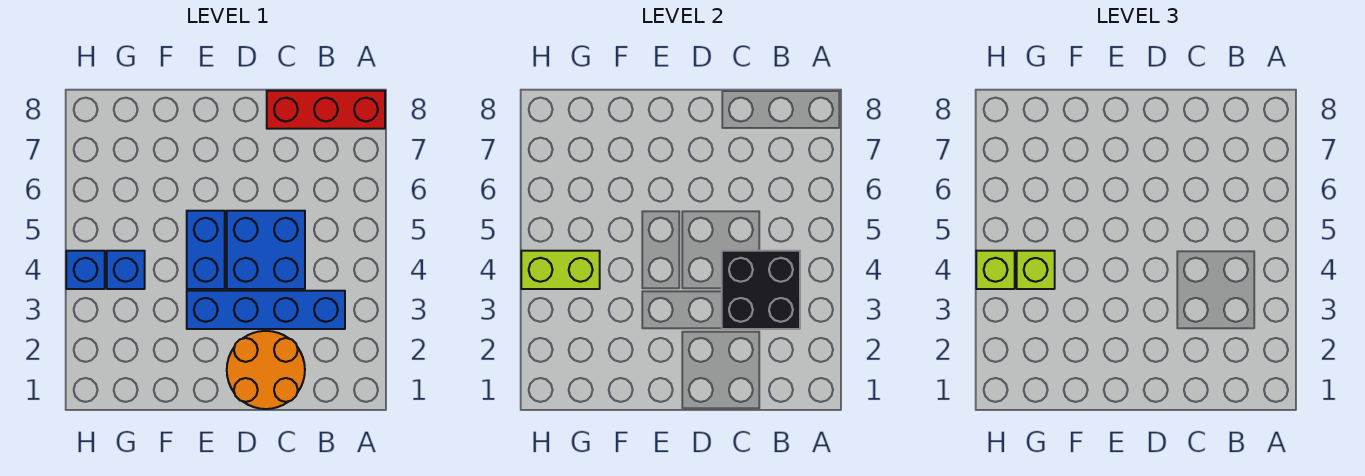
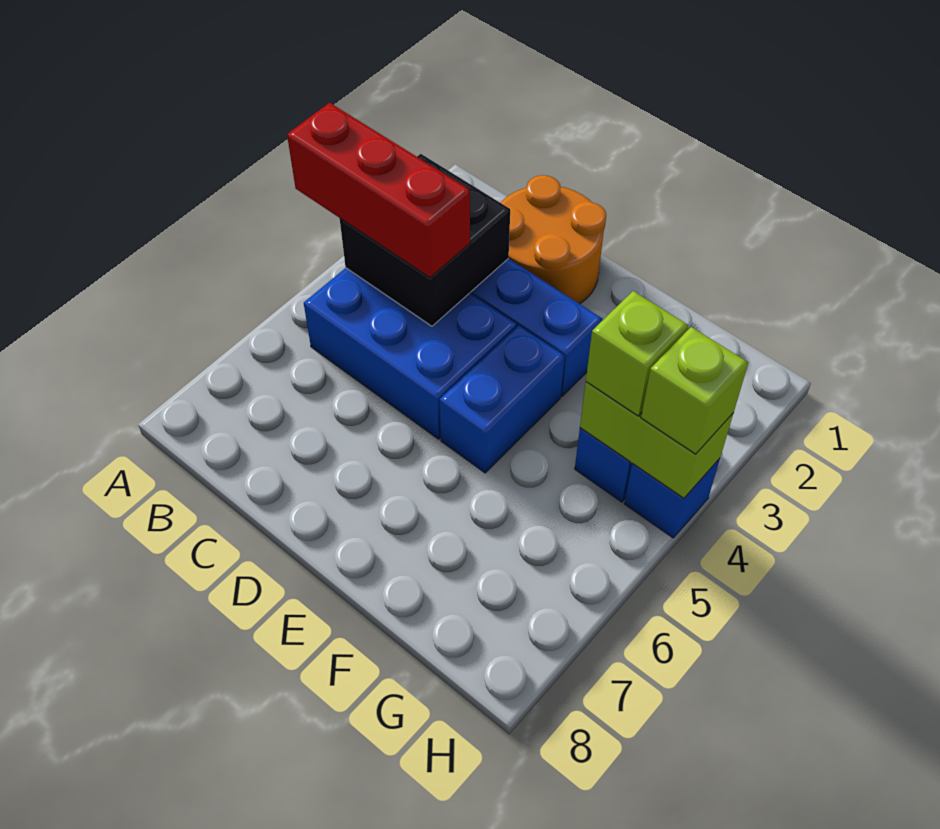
red brick A8:C8 level 1 -> red brick A4:C4 level 3
blue brick C4:D5 level 1 -> blue brick B4:D5 level 1

